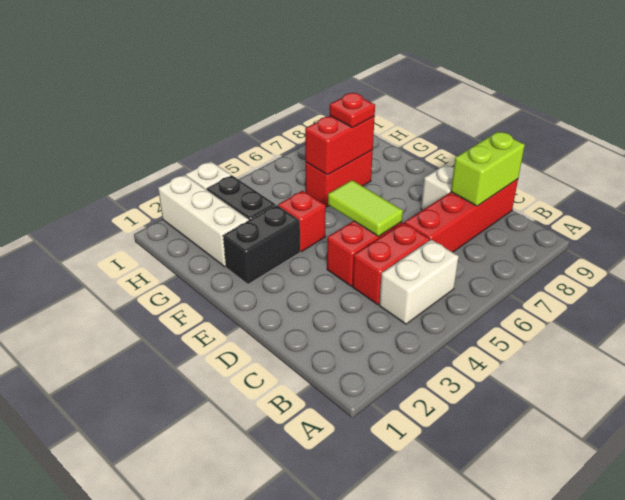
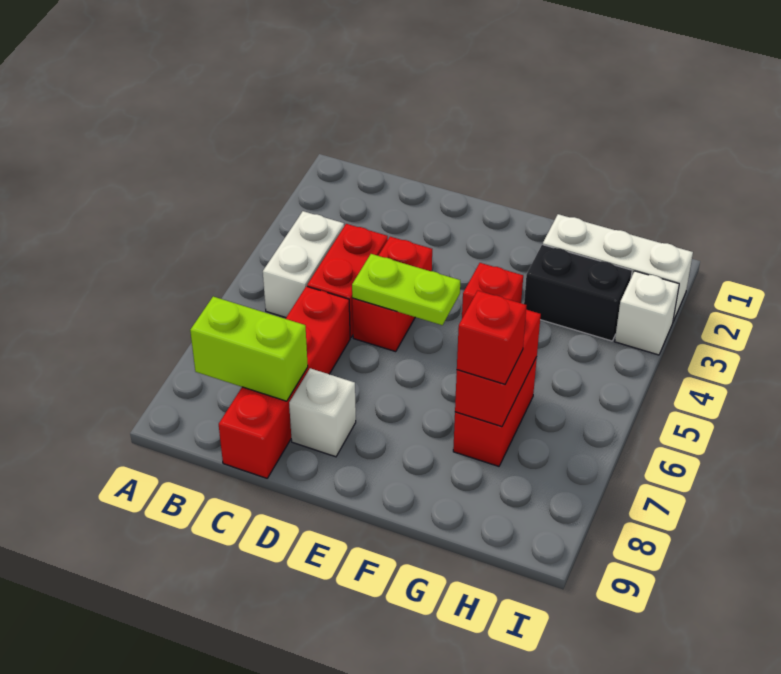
lime brick C8:C9 level 2 -> lime brick B8:C8 level 2
lime tile D5:E5 level 2 -> lime plate D5:E5 level 2
black brick F2:F3 level 1 -> none
red plate G7 level 3 -> red brick G7 level 3

